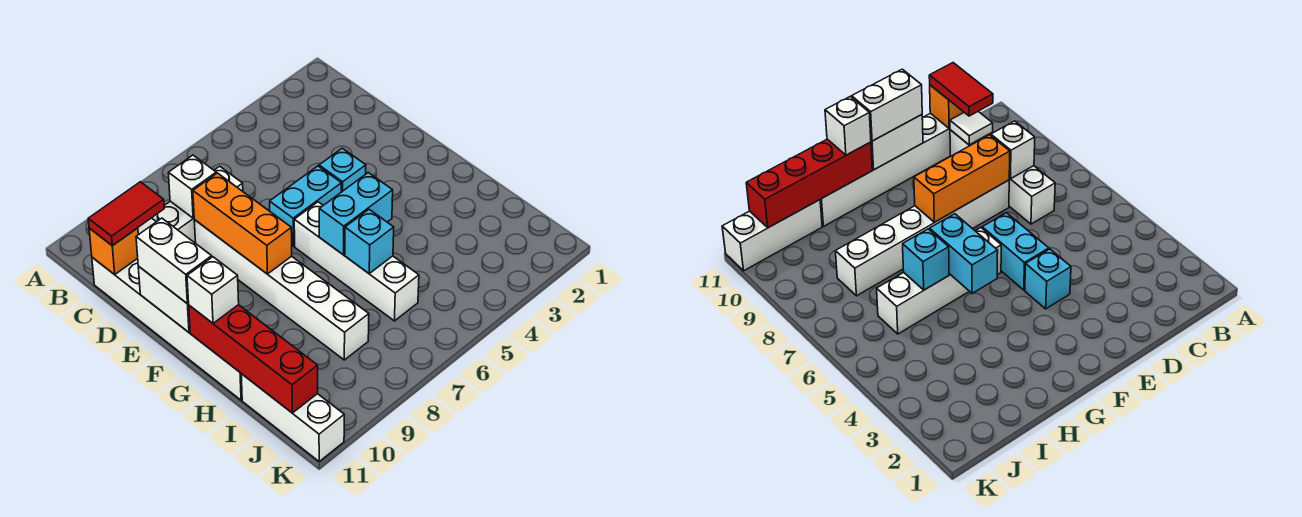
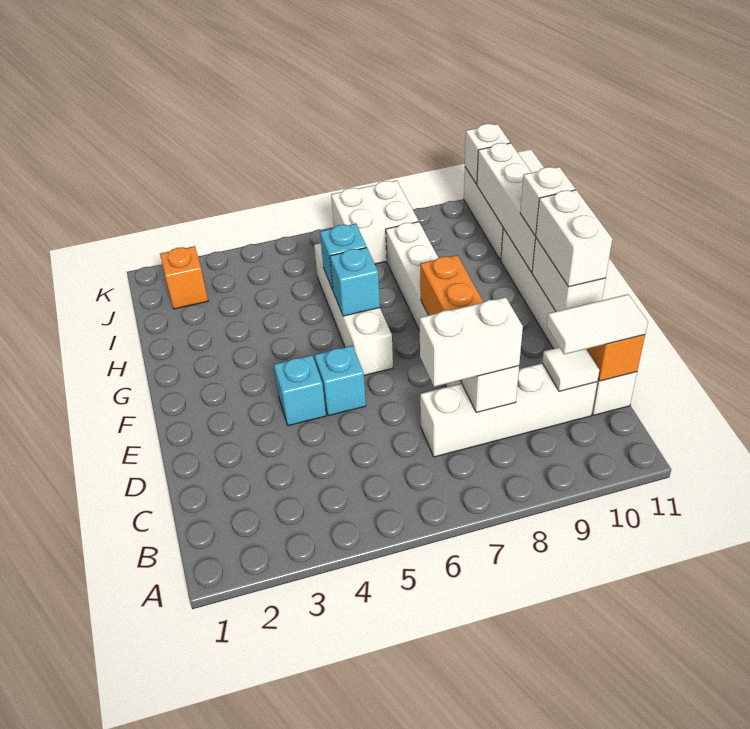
none -> white brick C7:C8 level 3
red tile C10:C11 level 3 -> white tile C10:C11 level 3
cyan brick E5:E6 level 1 -> cyan brick E5 level 1
cyan brick G5:G6 level 2 -> cyan brick G6 level 2
red brick G11:J11 level 2 -> white brick G11:J11 level 2
none -> orange brick J2 level 1
none -> white brick J7:K8 level 1
none -> white brick K11 level 2

